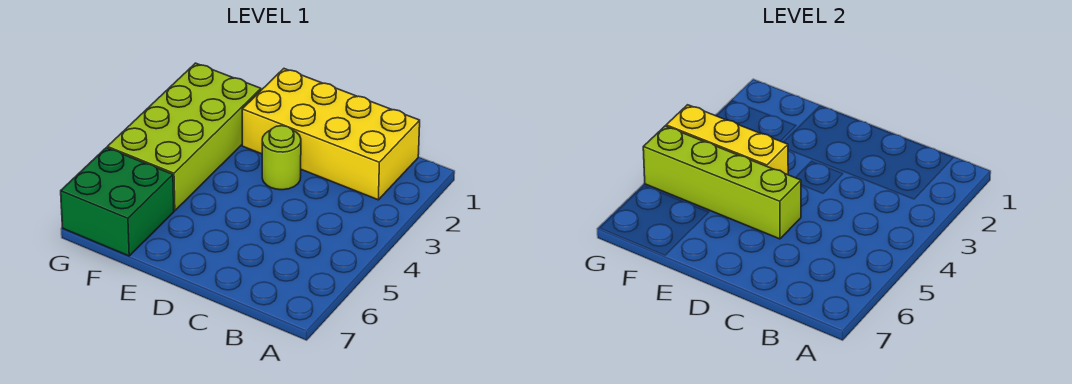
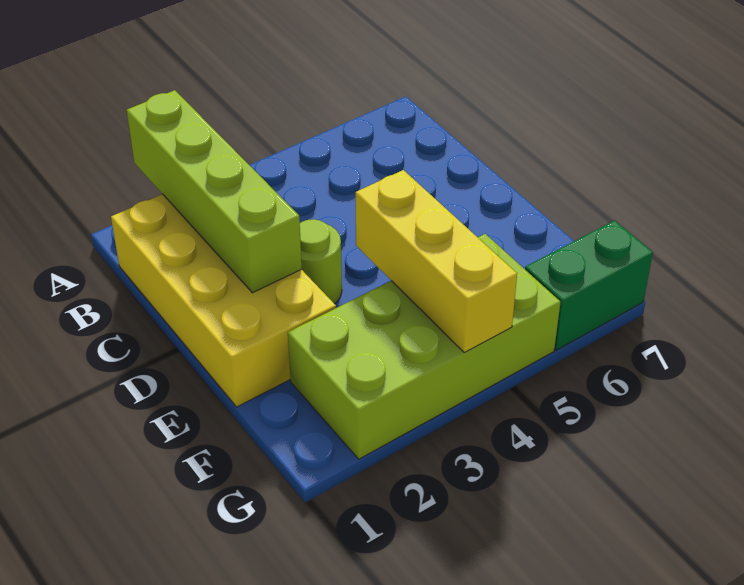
lime brick D5:G5 level 2 -> lime brick A2:D2 level 2
green brick F6:G7 level 1 -> green brick G6:G7 level 1

